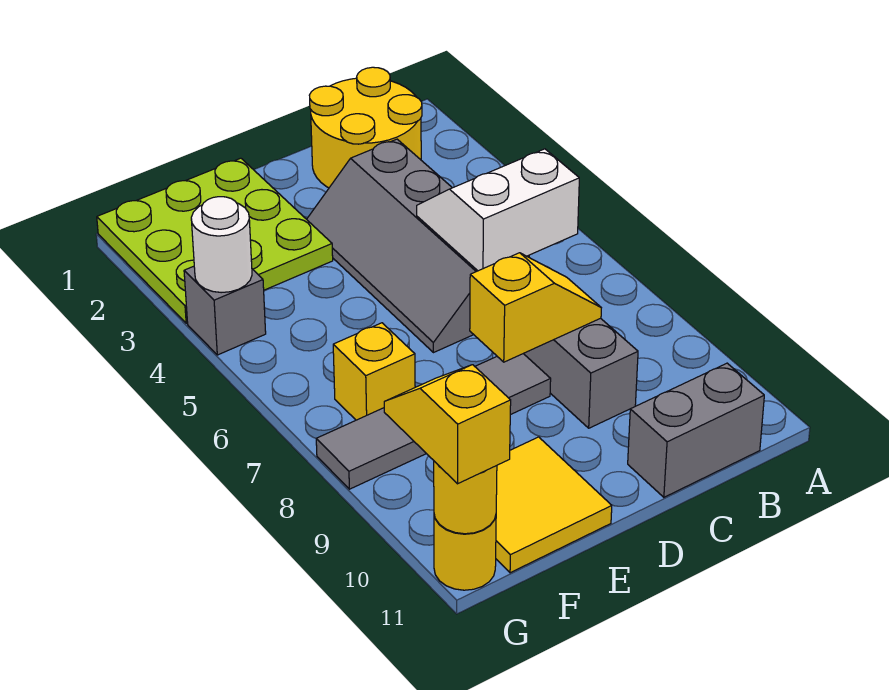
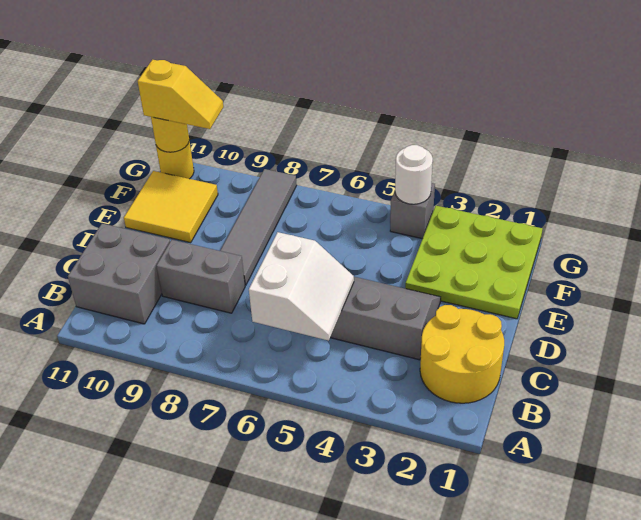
grey brick B11:C11 level 1 -> grey brick B10:C11 level 1
yellow slope C8:D8 level 2 top D -> none
yellow brick F7 level 1 -> none

